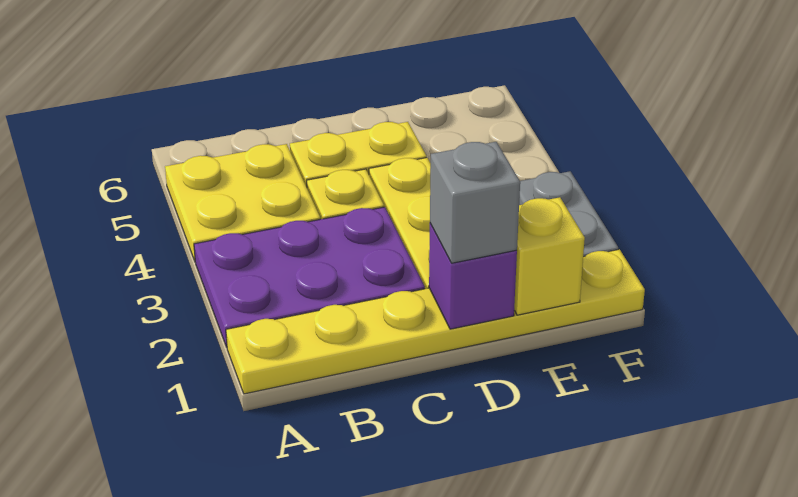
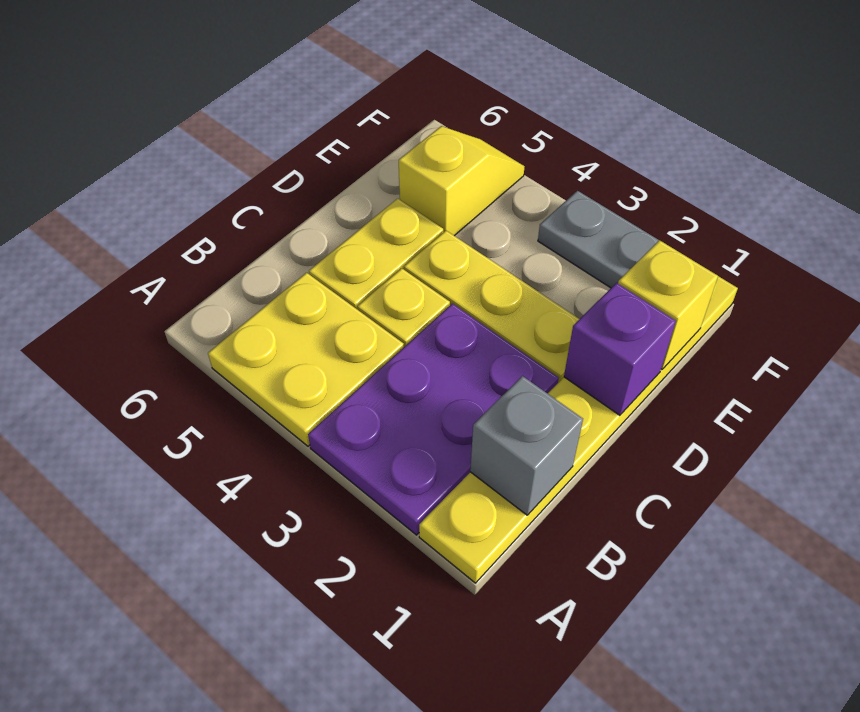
grey brick D1 level 3 -> grey brick B1 level 2
none -> yellow slope E5:F5 level 1 top E

